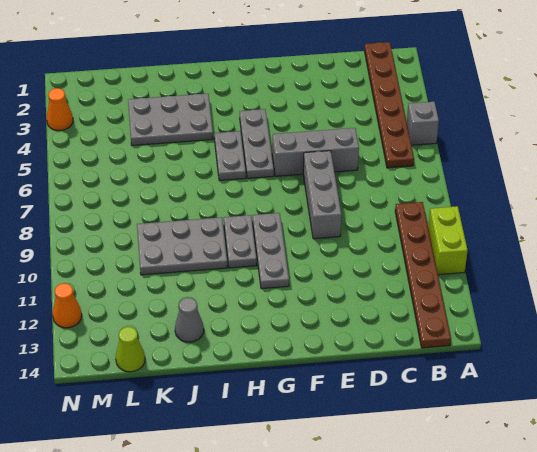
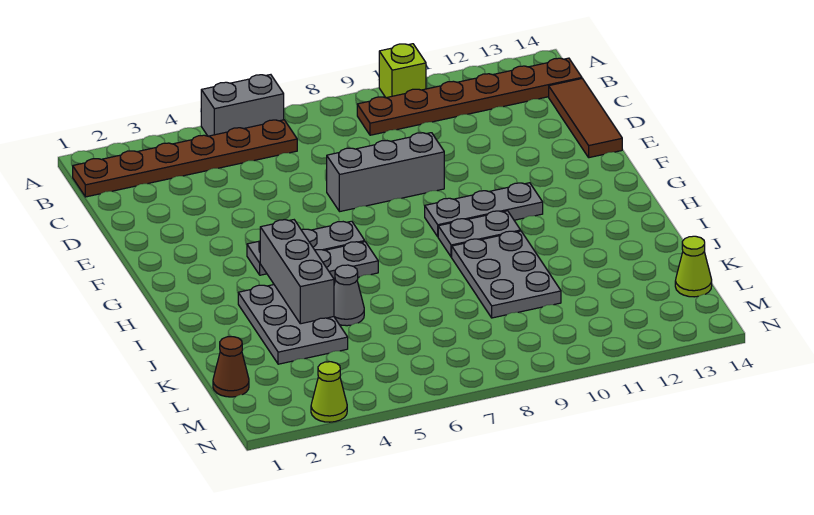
grey brick A5 level 1 -> grey brick A5:A6 level 1
lime brick A10:A11 level 1 -> lime brick A10 level 1
none -> brown tile C14:E14 level 1
grey brick D6:F6 level 1 -> grey brick H4:J4 level 2
grey cone J13 level 1 -> grey cone J5 level 1
none -> brown cone L1 level 1
orange cone N3 level 1 -> lime cone N3 level 1
orange cone N12 level 1 -> none

